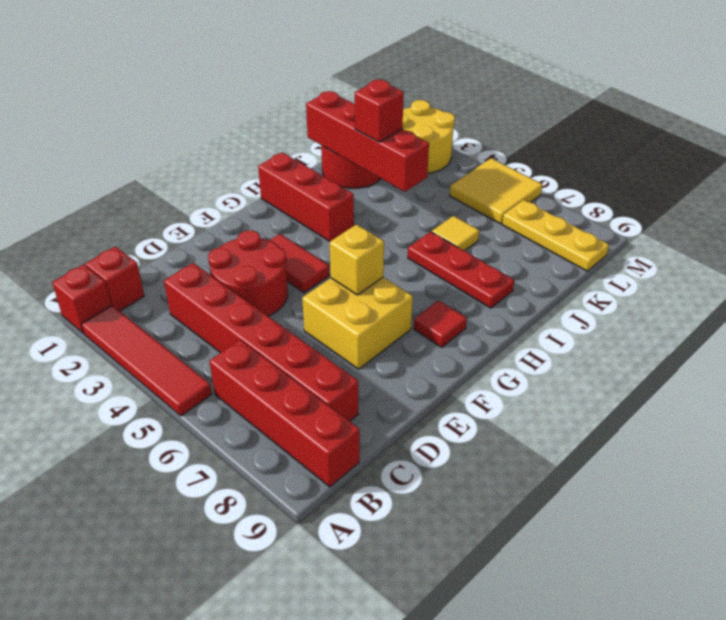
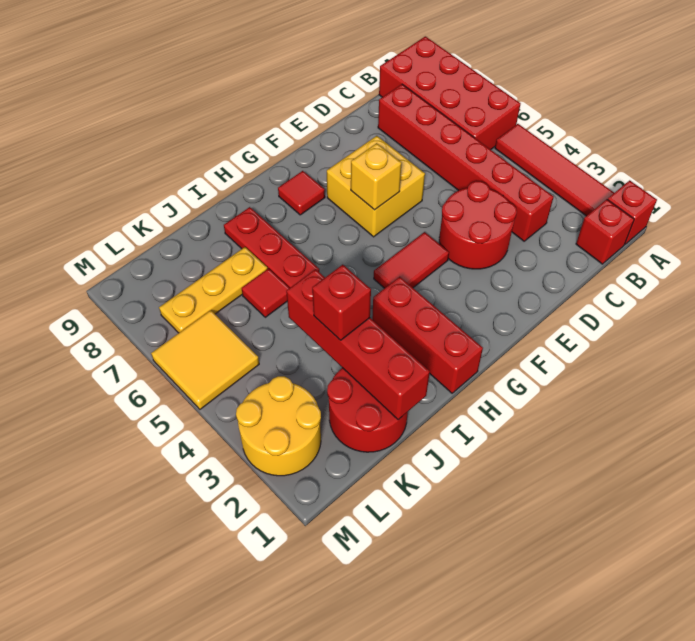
red brick B6:B9 level 1 -> red brick A6:B9 level 1
red tile F3:F4 level 1 -> red tile F4:G4 level 1
yellow tile J6 level 1 -> red tile J6 level 1
yellow plate L7:L9 level 1 -> yellow plate J7:L7 level 1

